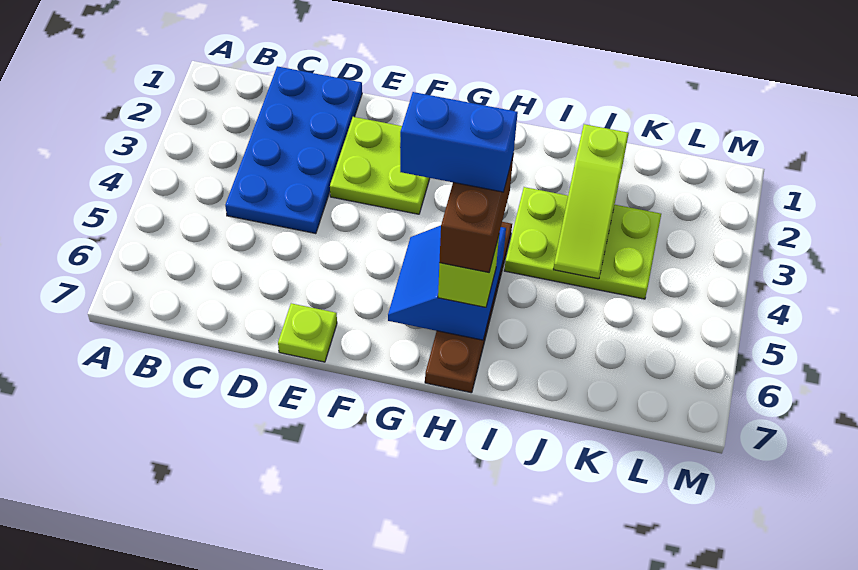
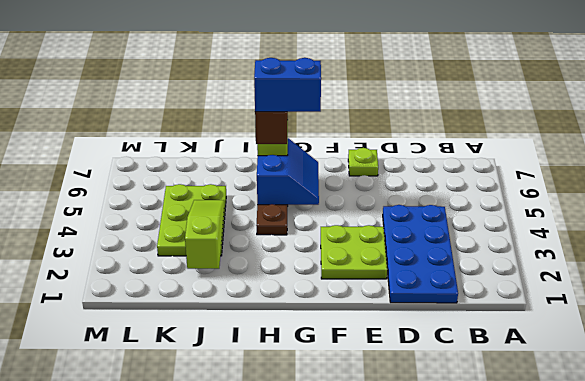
lime plate I3:K4 level 1 -> lime plate J3:K5 level 1

